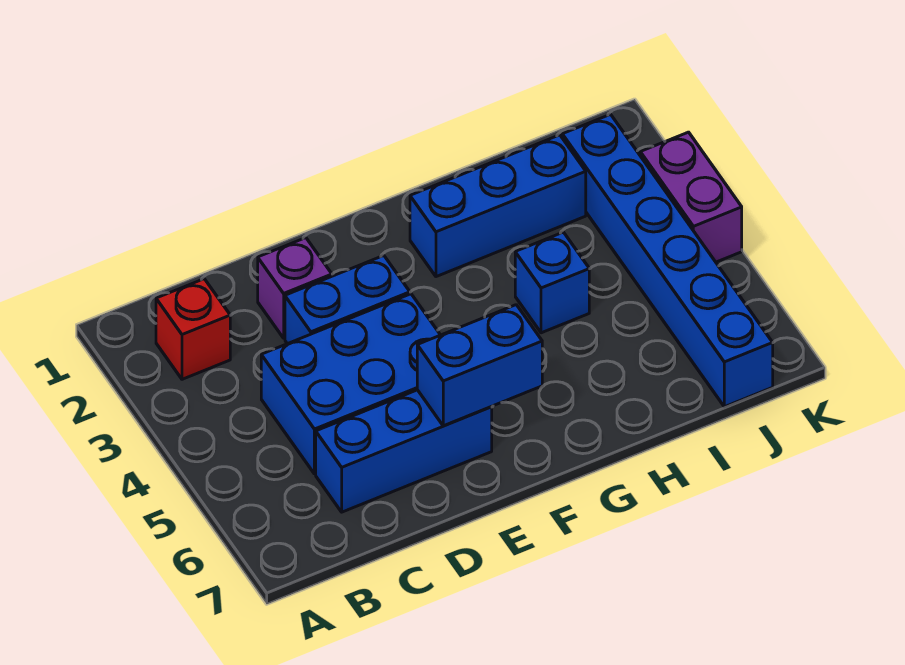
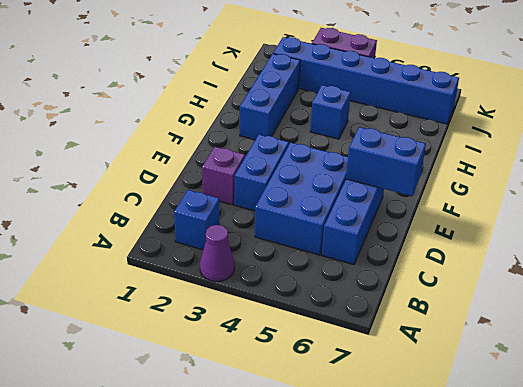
none -> purple cone A3 level 1
red brick B2 level 1 -> blue brick B2 level 1
blue brick E6:F6 level 2 -> blue brick E6:E7 level 2

